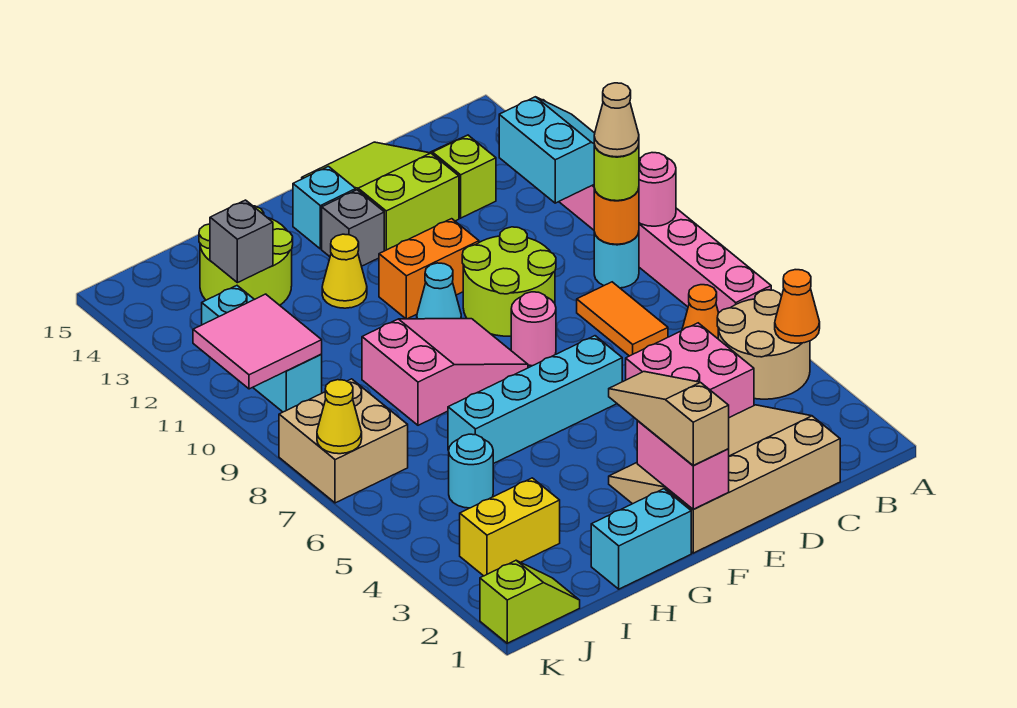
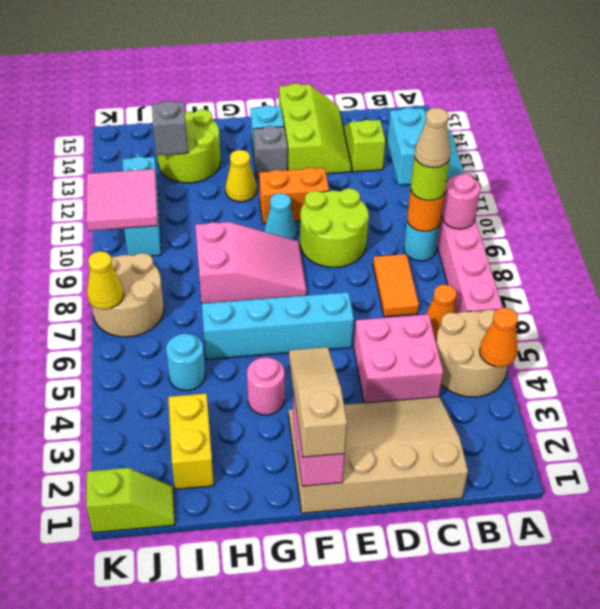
lime slope D13:E15 level 1 top 13 -> lime slope D13:E15 level 1 top E
pink round brick E8 level 1 -> pink round brick G4 level 1
cyan brick G1:H1 level 1 -> none
yellow brick I3:J3 level 1 -> yellow brick I2:I3 level 1
tan brick J7:K8 level 1 -> tan round brick J7:K8 level 1

